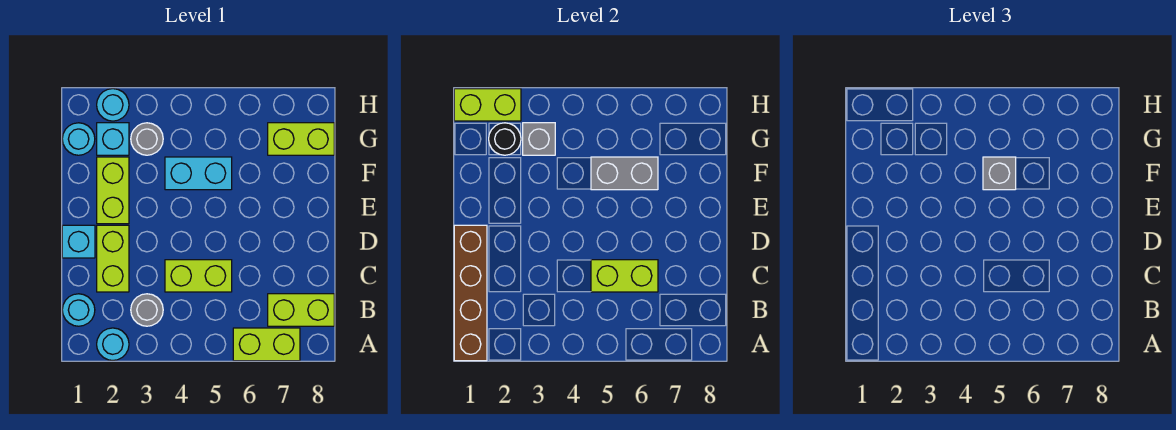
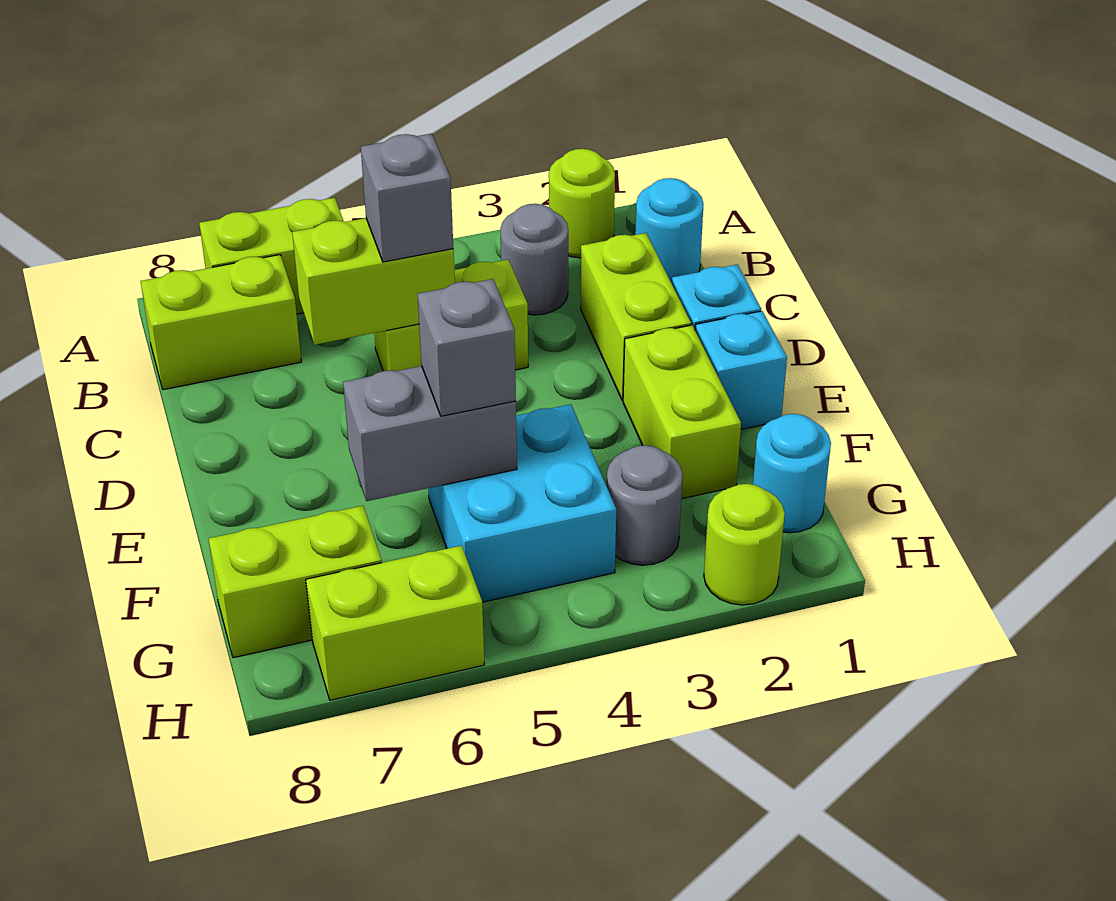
brown brick A1:D1 level 2 -> none
cyan round brick A2 level 1 -> lime round brick A2 level 1
cyan brick F4:F5 level 1 -> cyan brick F4:G5 level 1
cyan brick G2 level 1 -> cyan brick E1 level 1
black round brick G2 level 2 -> none
grey brick G3 level 2 -> grey brick C5 level 3
lime brick H1:H2 level 2 -> lime brick H6:H7 level 1
cyan round brick H2 level 1 -> lime round brick H2 level 1

